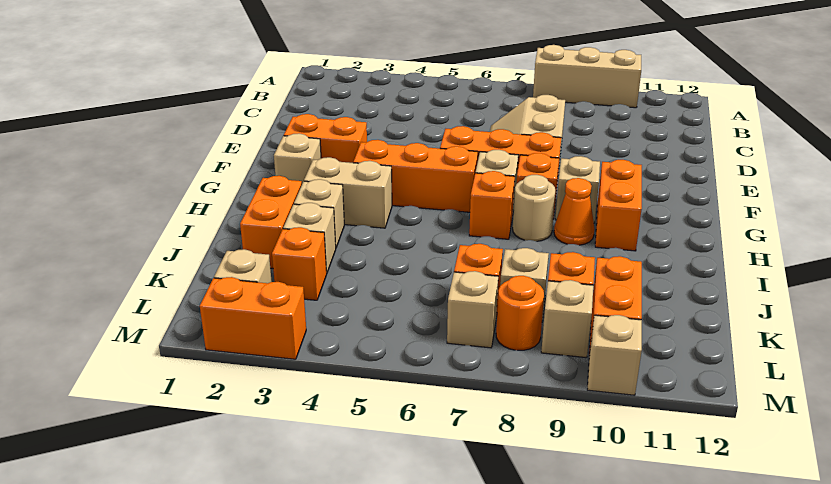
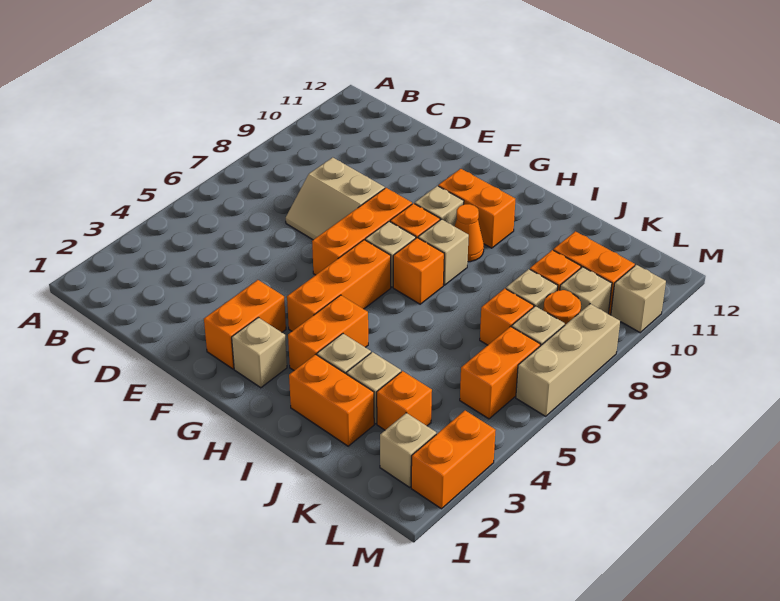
tan brick A8:A10 level 1 -> tan brick M6:M8 level 1
tan brick H3:H4 level 1 -> orange brick H3:H4 level 1
tan round brick H8 level 1 -> tan brick H8 level 1
none -> orange brick L5:L6 level 1

